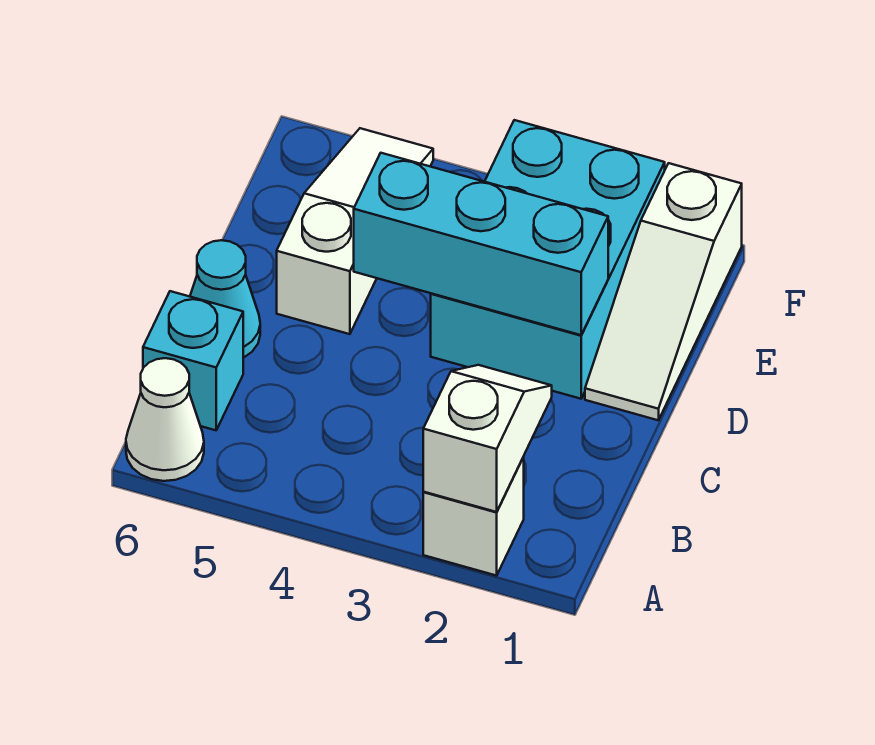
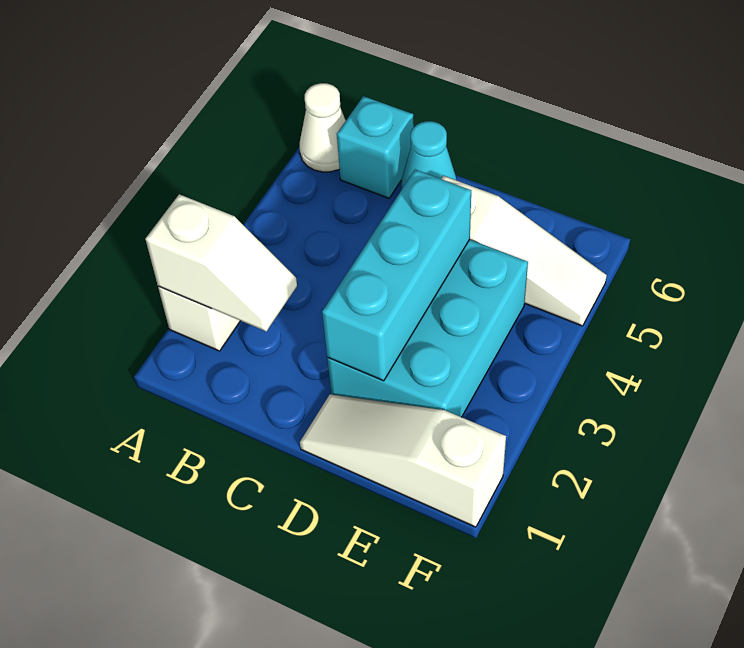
cyan brick D2:F3 level 1 -> cyan brick D2:E4 level 1

